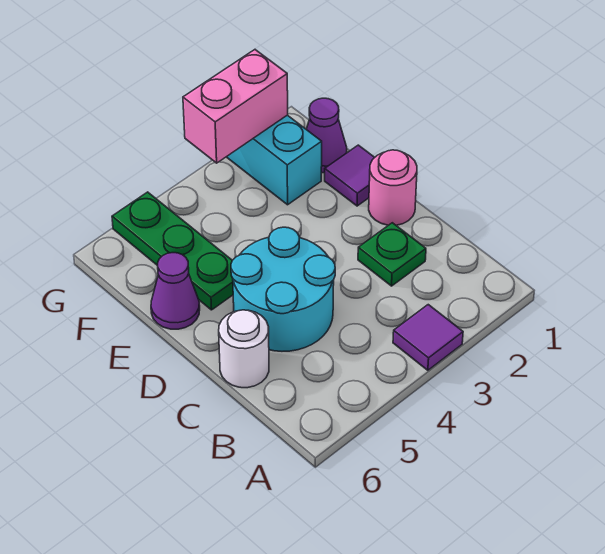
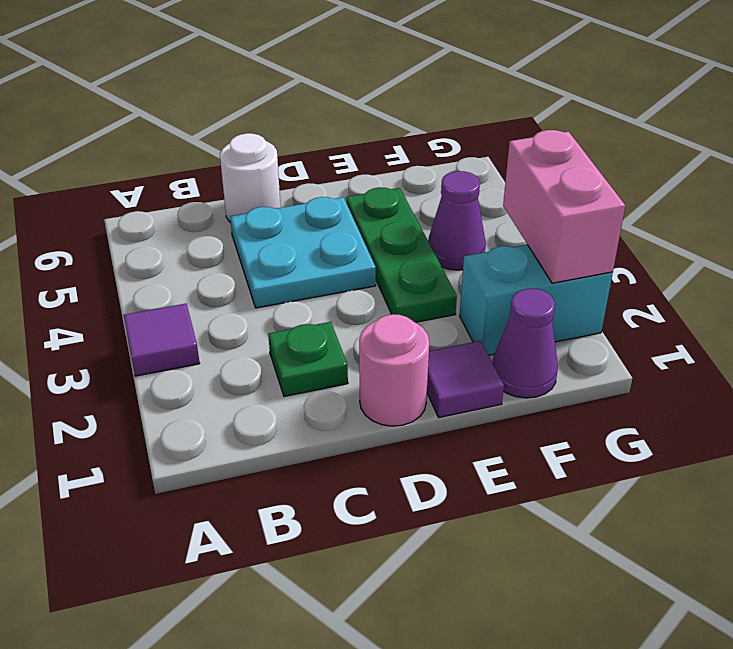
cyan round brick C4:D5 level 1 -> cyan plate C4:D5 level 1
green plate E5:G5 level 1 -> green plate E3:E5 level 1
purple cone E6 level 1 -> purple cone F4 level 1

